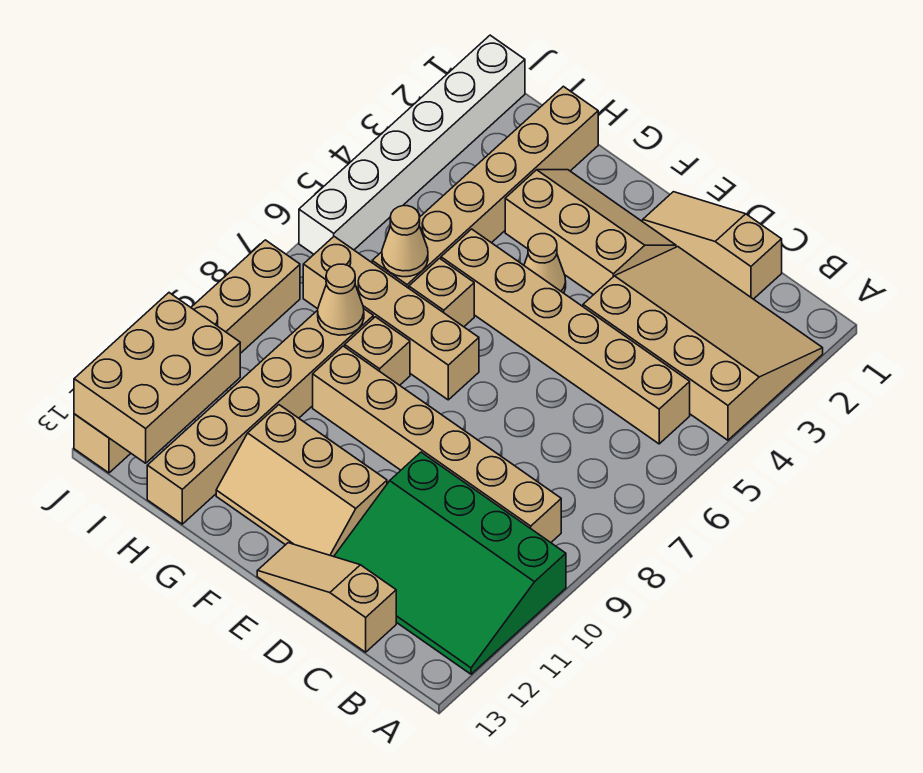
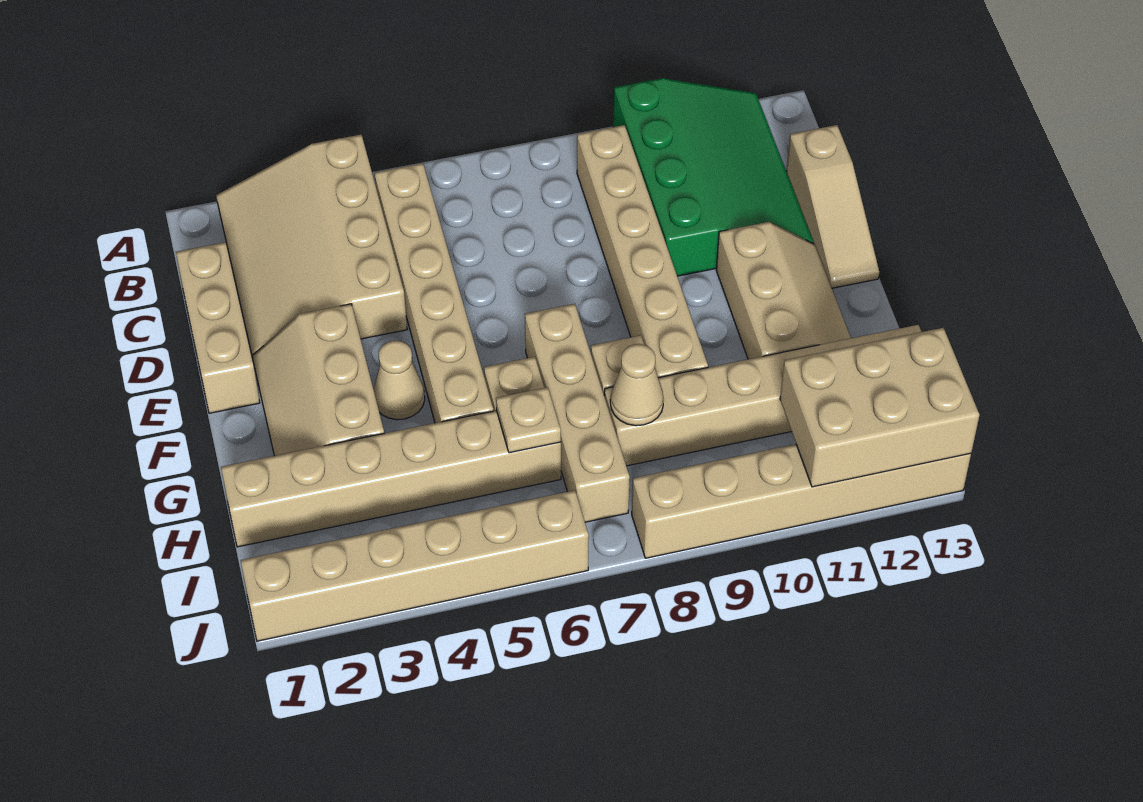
tan slope C1:E1 level 1 top C -> tan brick C1:E1 level 1
tan cone H6 level 2 -> tan plate H6 level 2
white brick J1:J6 level 1 -> tan brick J1:J6 level 1

